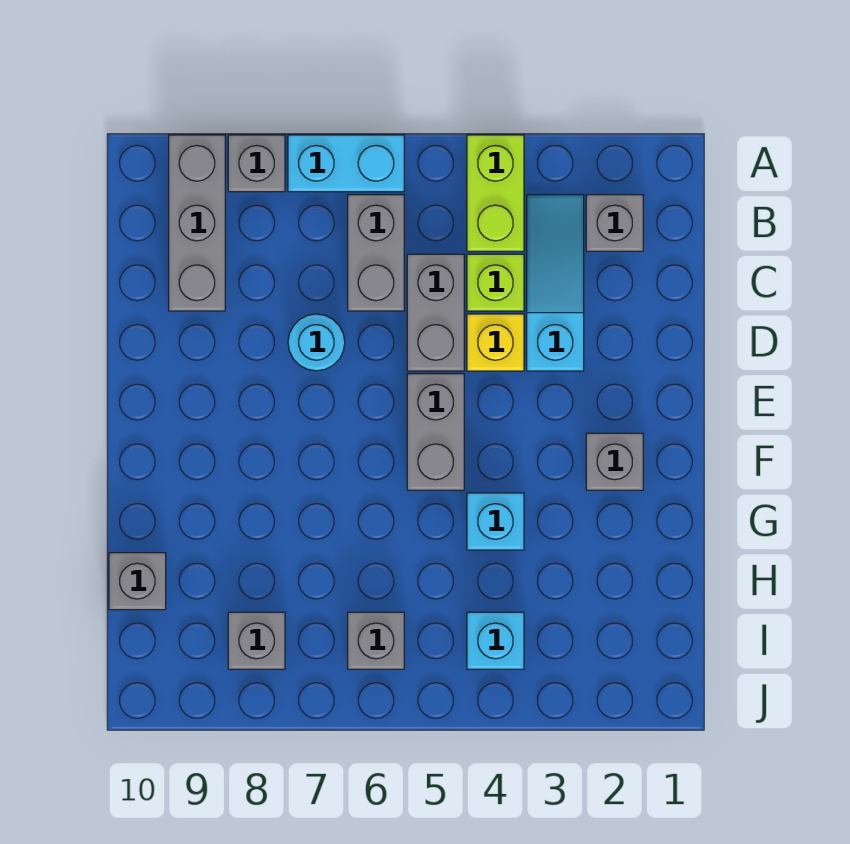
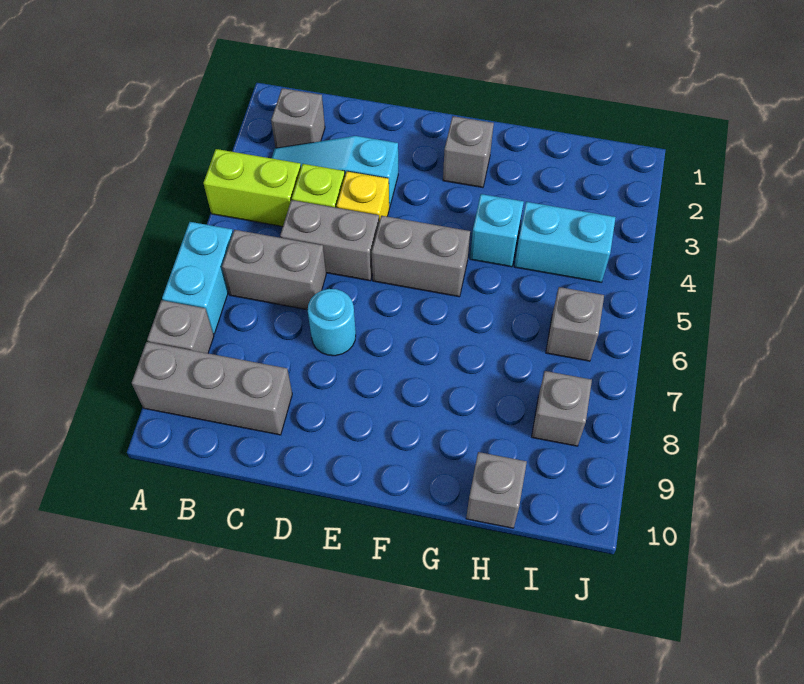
cyan brick I4 level 1 -> cyan brick H4:I4 level 1

